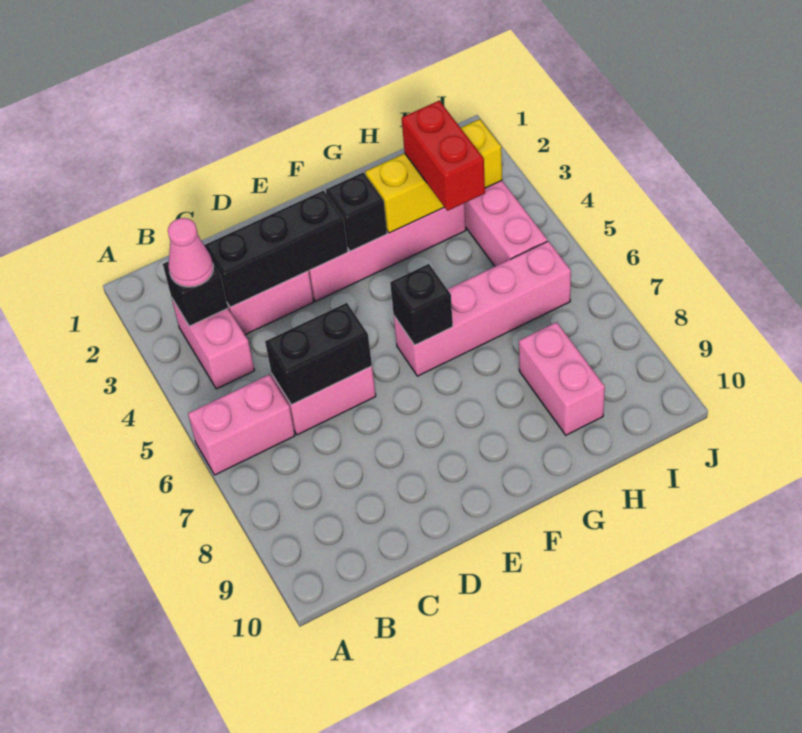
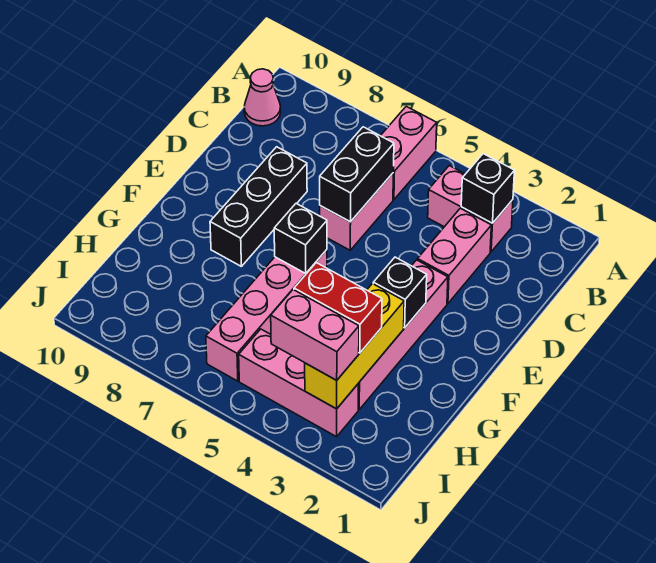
pink cone B3 level 3 -> pink cone B10 level 1
black brick C3:E3 level 2 -> black brick D8:F8 level 1
pink brick H8:H9 level 1 -> pink brick I3:I4 level 3

